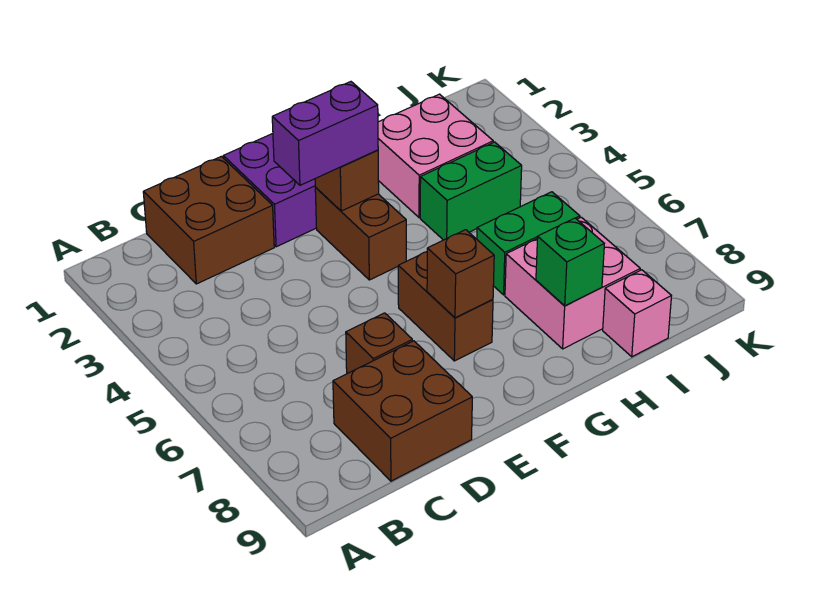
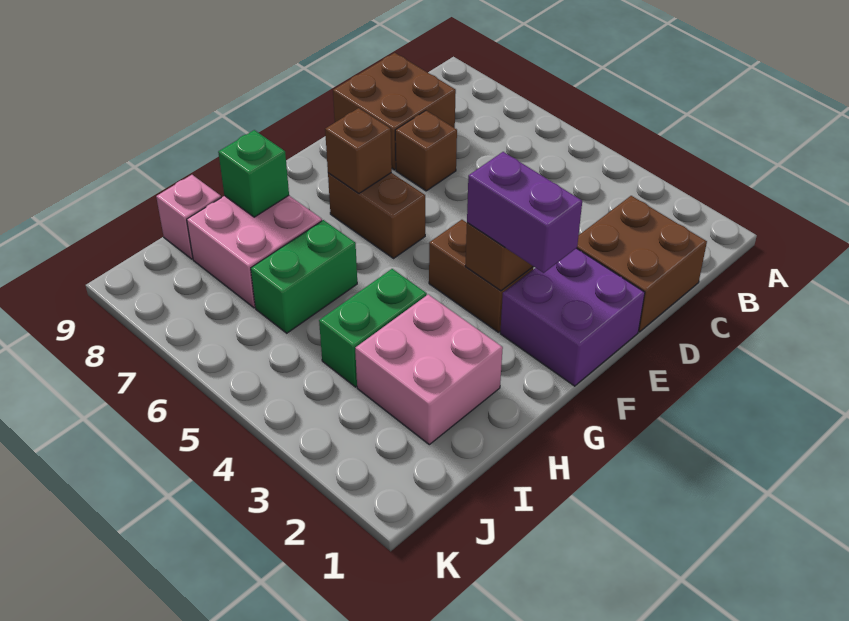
purple brick E3:F3 level 3 -> purple brick F2:F3 level 3

